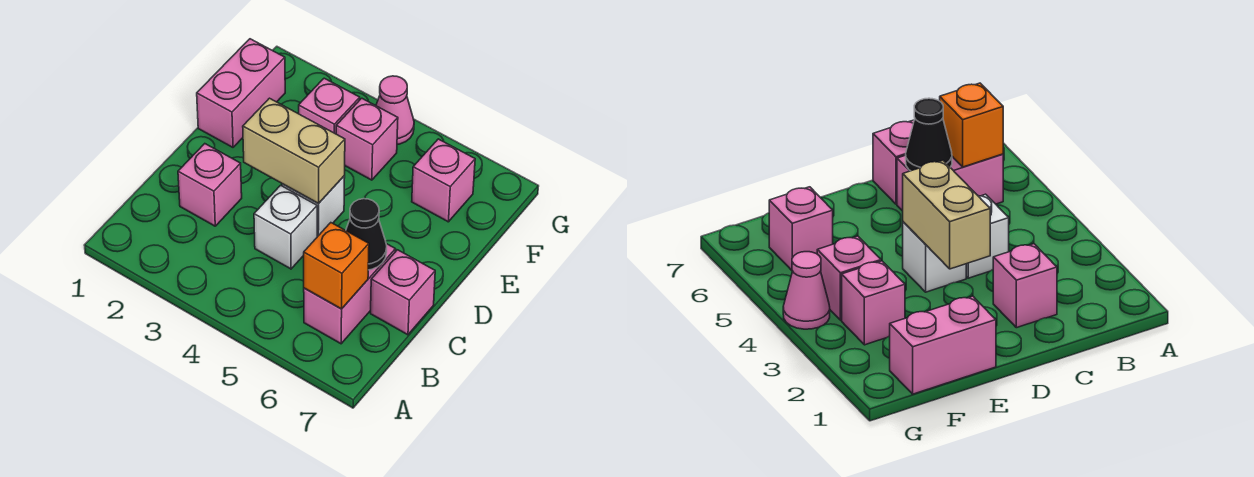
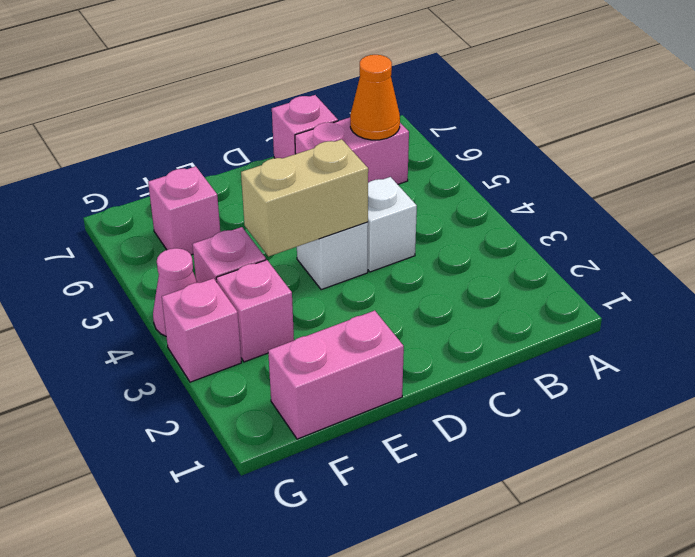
orange brick B6 level 2 -> orange cone B6 level 2
pink brick C2 level 1 -> pink brick G3 level 1
black cone C6 level 2 -> none
tan brick D3:D4 level 2 -> tan brick D4:E4 level 2

